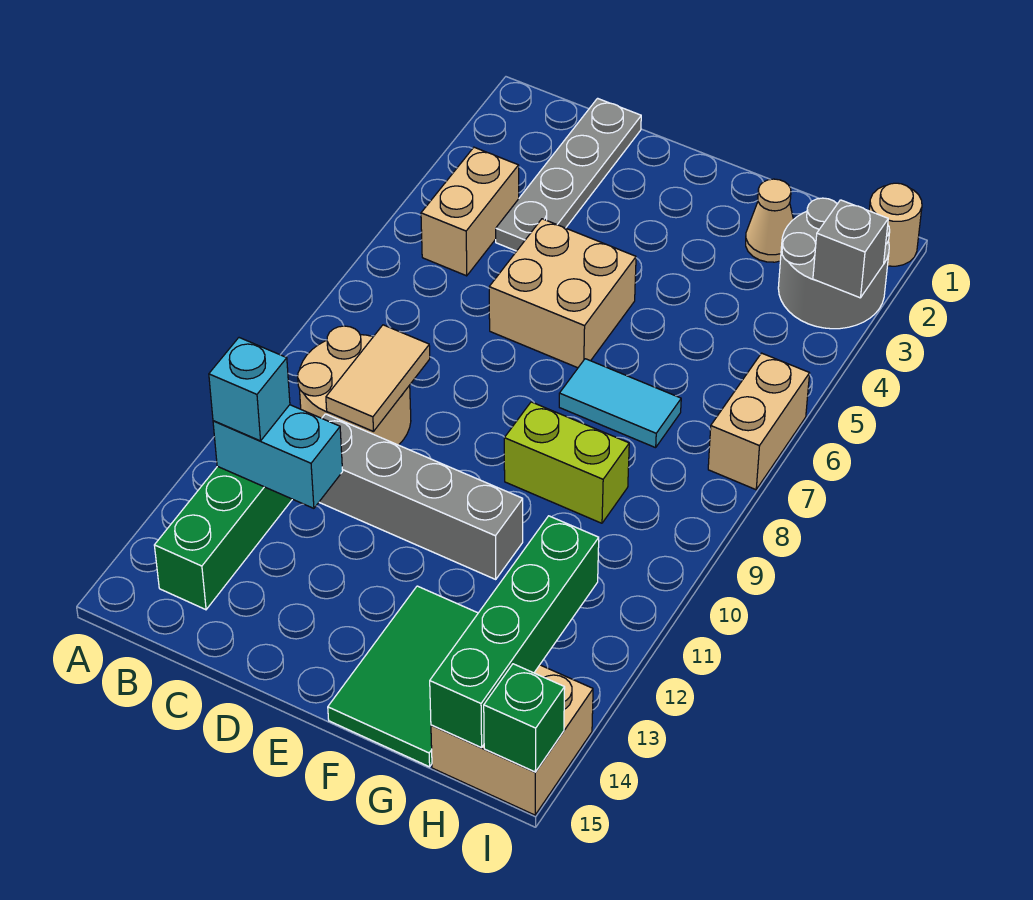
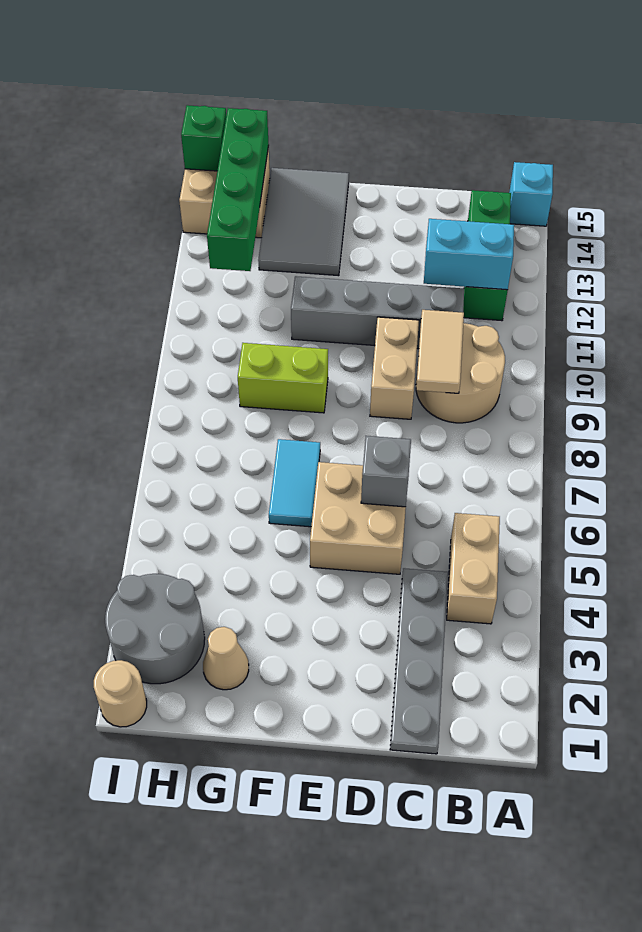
cyan brick B12 level 3 -> cyan brick A15 level 1
cyan tile F7:G7 level 1 -> cyan tile F6:F7 level 1
green tile F13:G15 level 1 -> grey tile F13:G15 level 1
grey brick I3 level 2 -> grey brick D6 level 2
tan brick I6:I7 level 1 -> tan brick D9:D10 level 1

